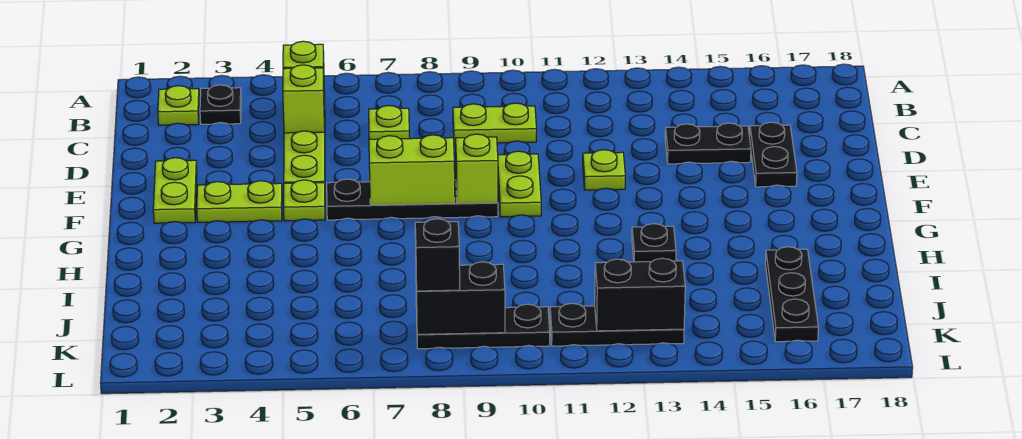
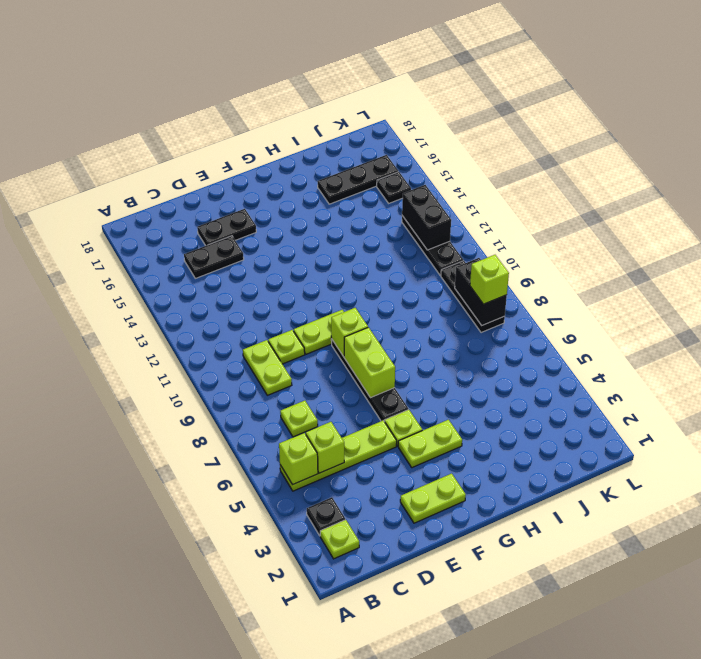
black plate D14:D15 level 1 -> black plate C15:D15 level 1
lime plate E12 level 1 -> lime plate D10 level 1
lime plate F3:F4 level 1 -> lime plate F4:G4 level 1
black plate H13 level 1 -> black plate K15 level 1
black brick K8 level 3 -> lime brick K8 level 3

